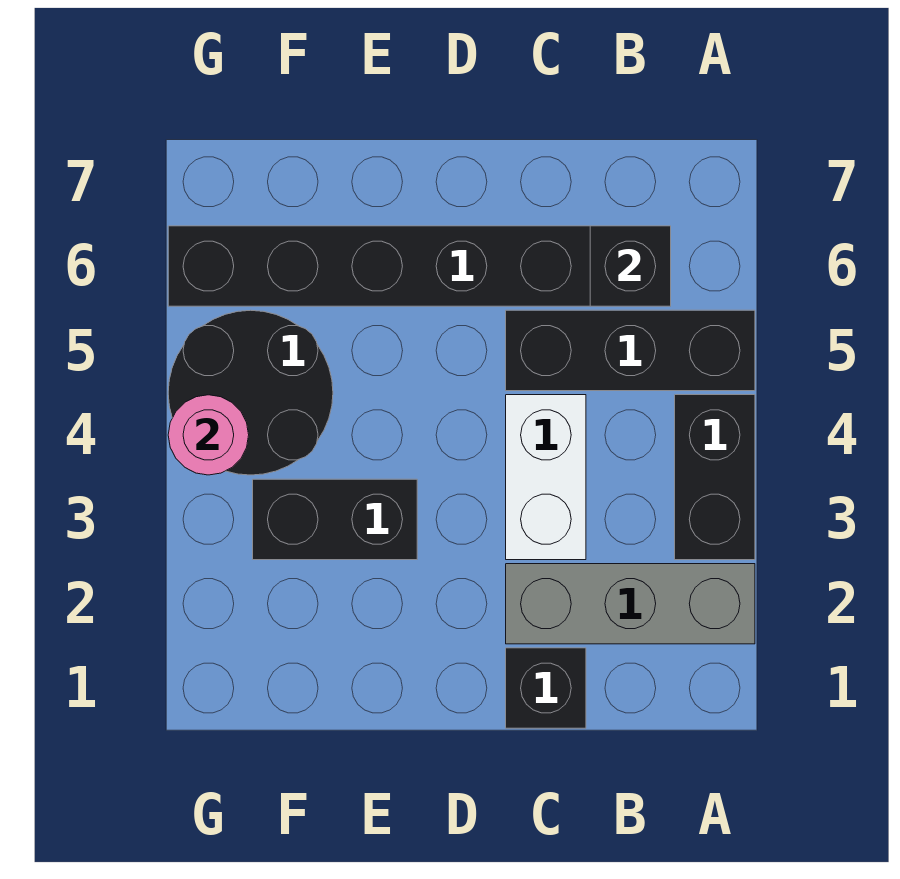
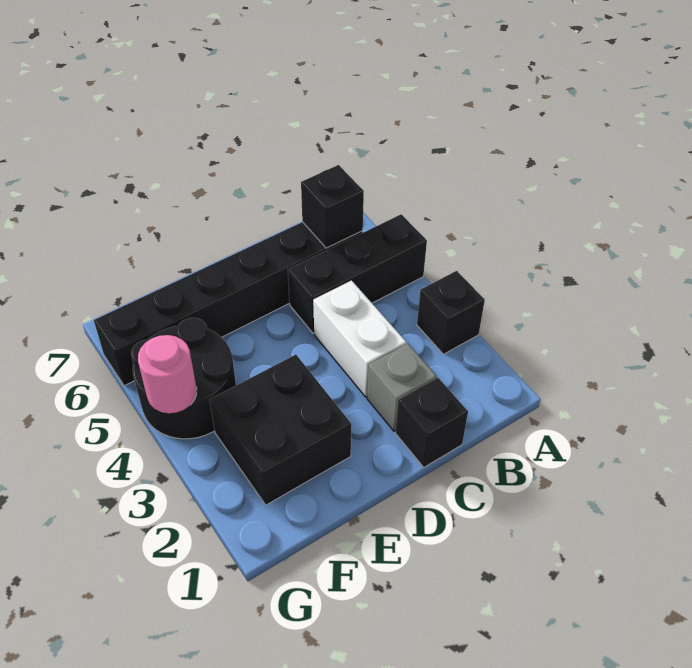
grey brick A2:C2 level 1 -> grey brick C2 level 1
black brick A3:A4 level 1 -> black brick A3 level 1
black brick E3:F3 level 1 -> black brick E2:F3 level 1

